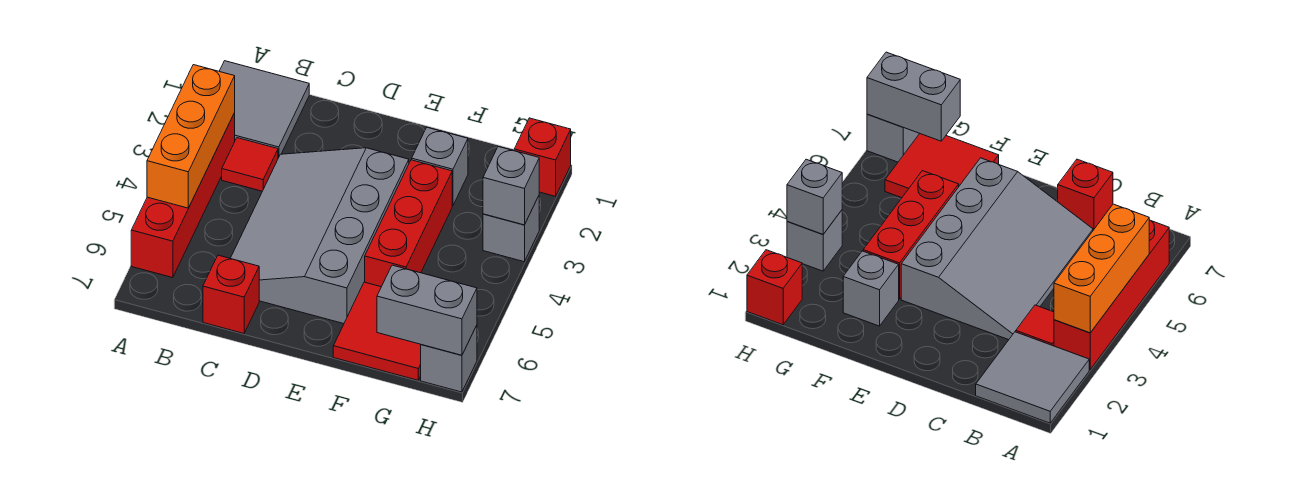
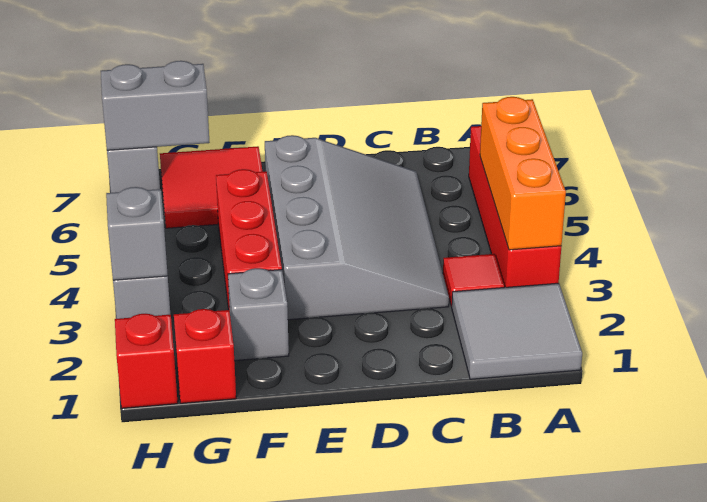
red brick C7 level 1 -> red brick G1 level 1

